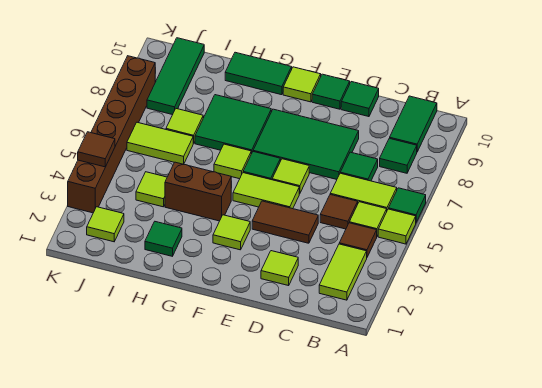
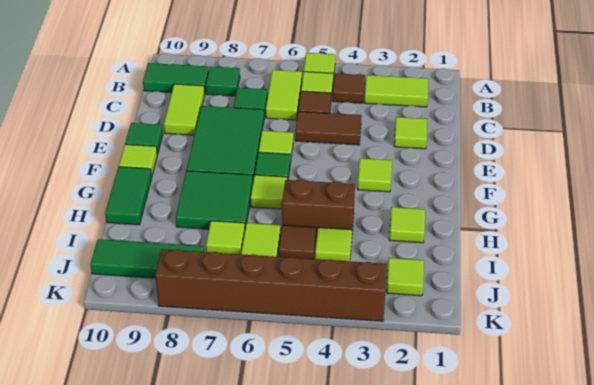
green tile A6 level 1 -> none
brown tile D4:E4 level 1 -> brown tile D4:D5 level 1
green tile D10 level 1 -> none
lime tile E5:F5 level 1 -> lime tile C9:D9 level 1
brown brick G4:H4 level 1 -> brown brick H4:H5 level 1
green tile H2 level 1 -> lime tile H2 level 1
brown tile K4 level 2 -> brown tile I5 level 1

